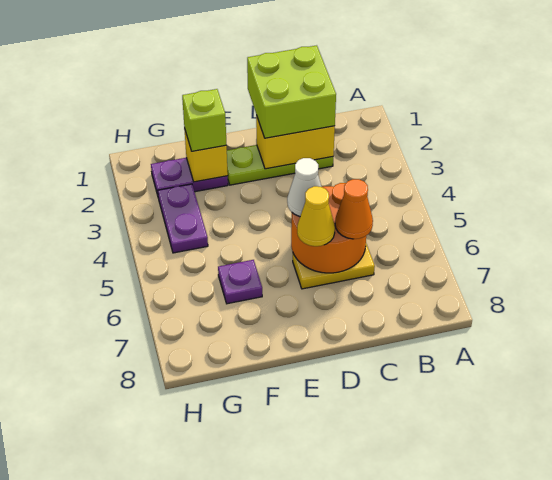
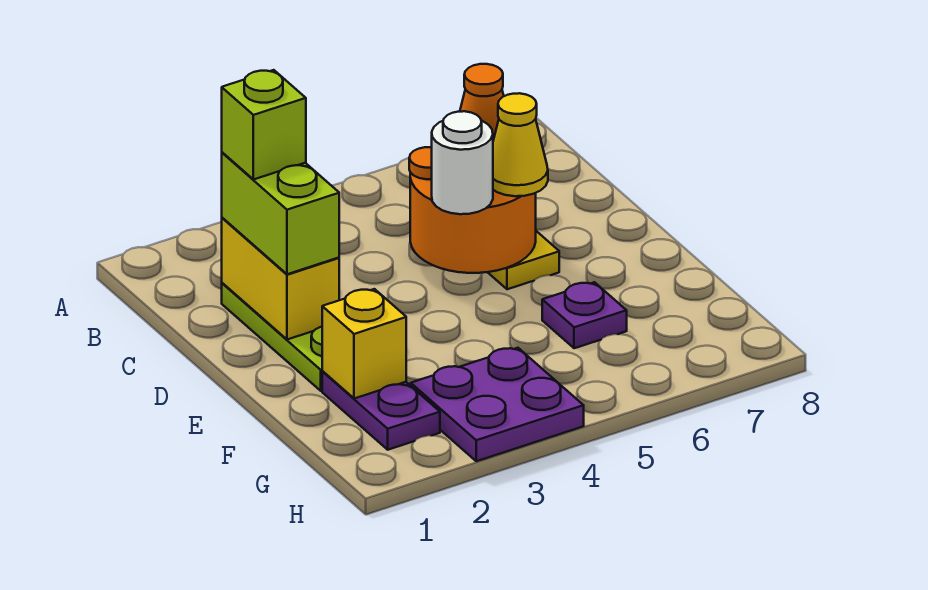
lime brick C1:D2 level 3 -> lime brick C2:D2 level 3
white cone D5 level 3 -> white round brick D5 level 3
lime brick F2 level 3 -> lime brick C2 level 4
purple plate G3:G4 level 1 -> purple plate G3:H4 level 1

